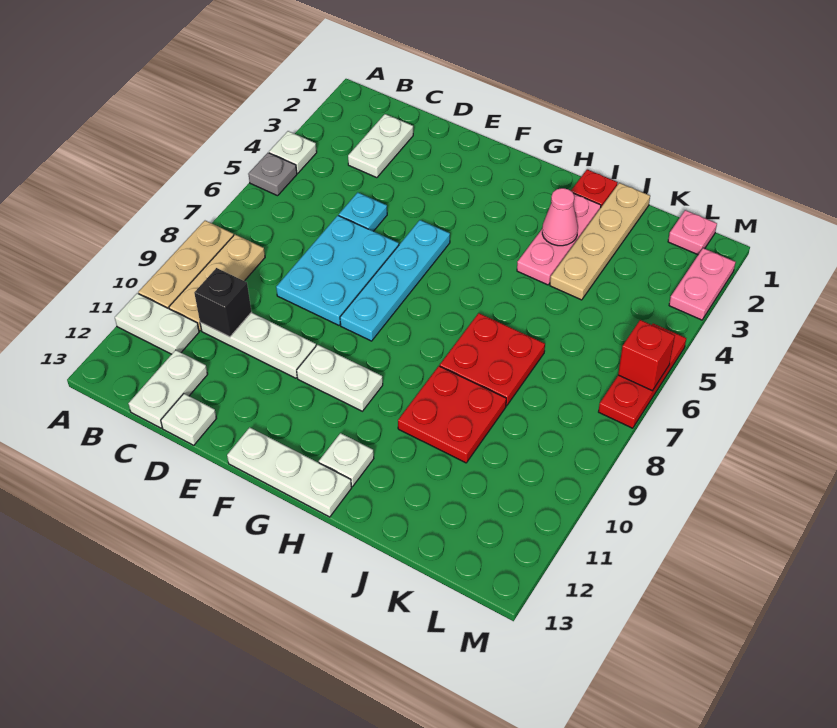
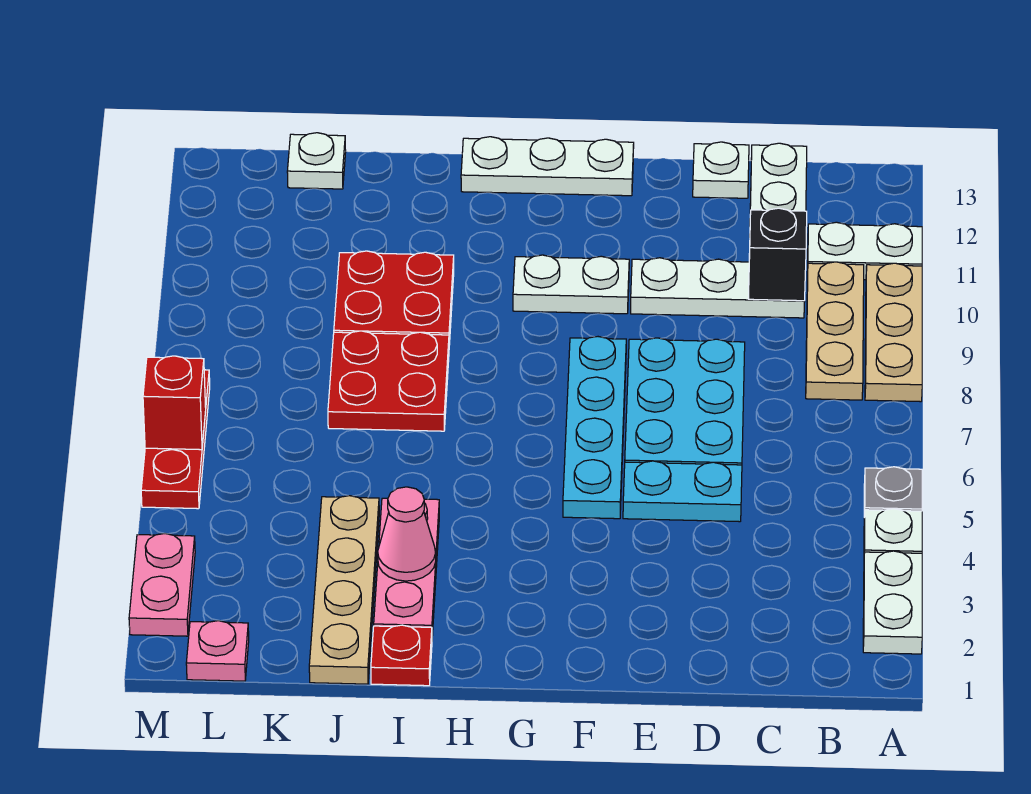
white plate C2:C3 level 1 -> white plate A2:A3 level 1
cyan plate D5 level 1 -> cyan plate D5:E5 level 1
white plate H12 level 1 -> white plate K13 level 1

